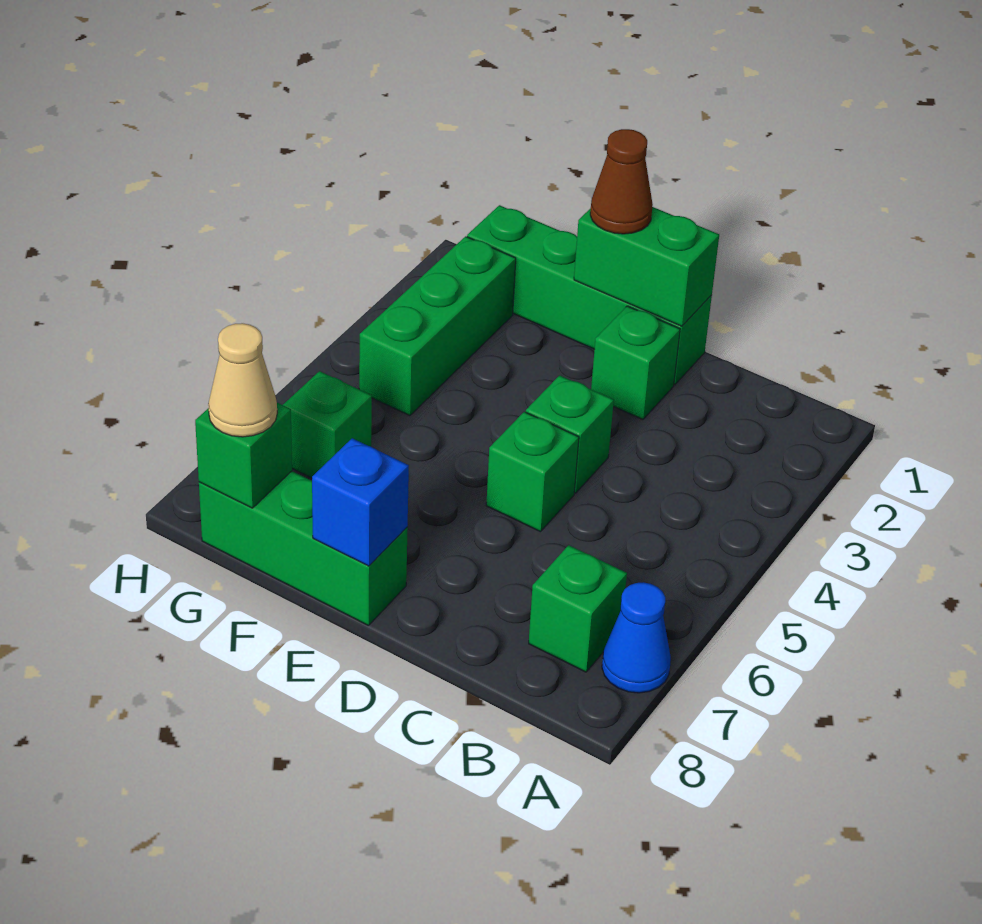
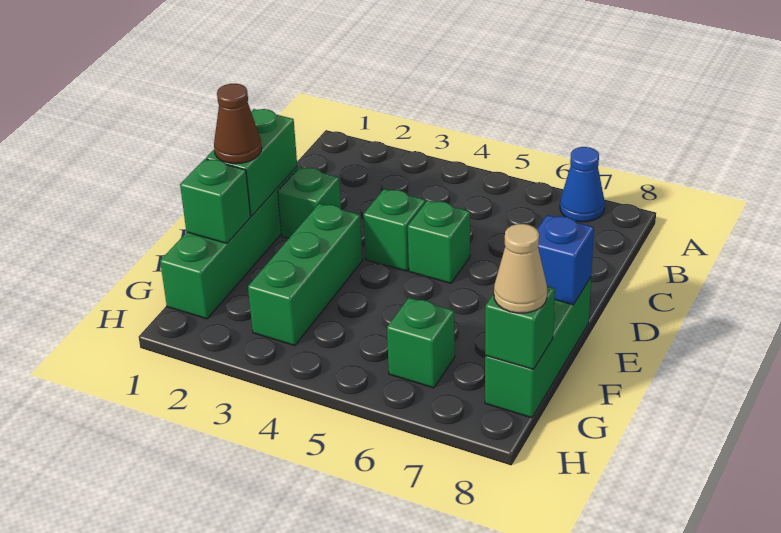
green brick B7 level 1 -> green brick F1 level 2
green brick G2:G4 level 1 -> green brick E3:G3 level 1

